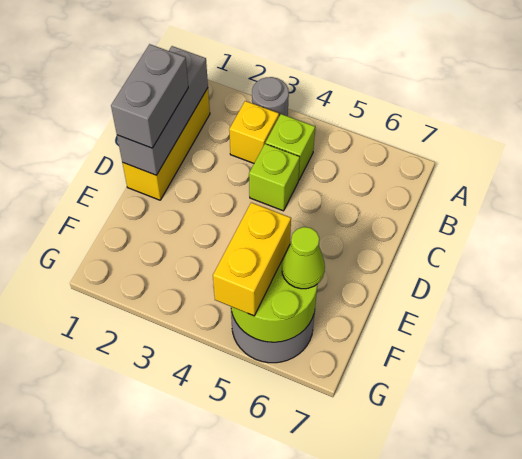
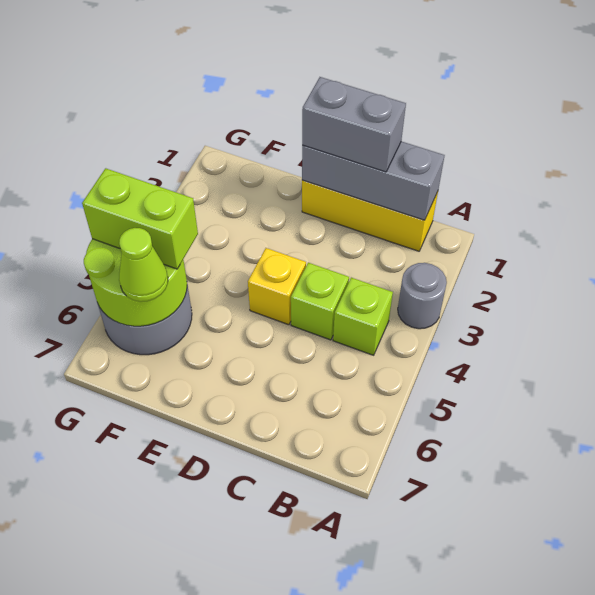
yellow brick B3 level 1 -> yellow brick D4 level 1
yellow brick F5:G5 level 3 -> lime brick F5:G5 level 3

